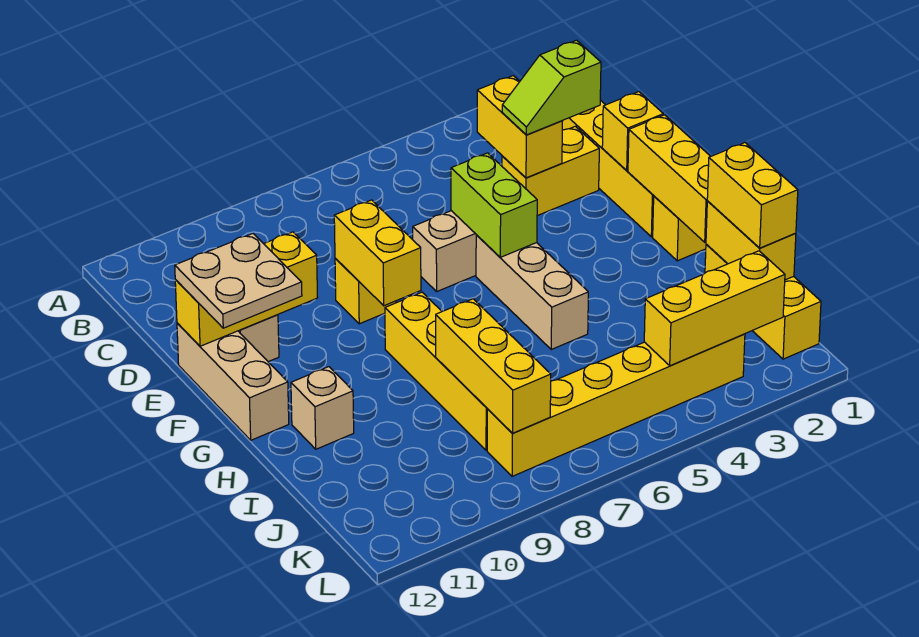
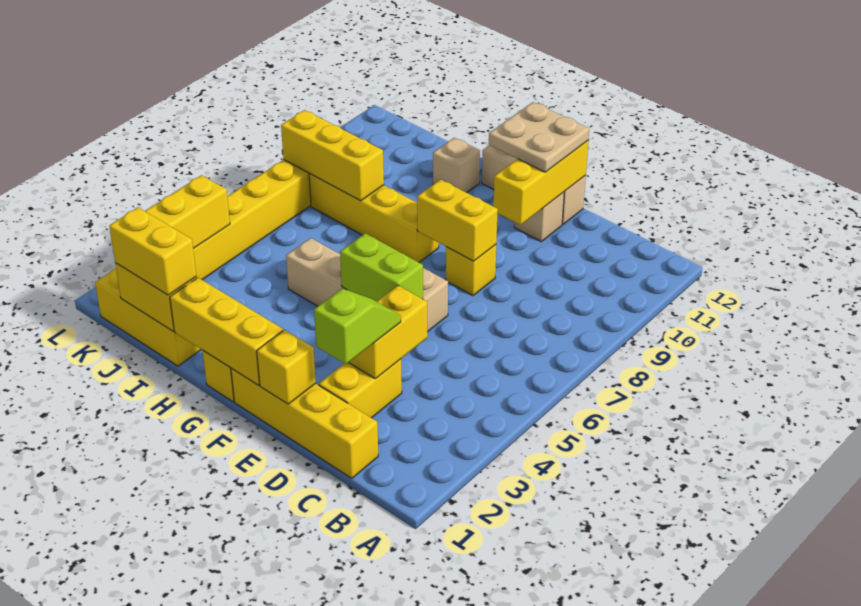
yellow brick C3:D3 level 2 -> yellow brick D3:D4 level 2

